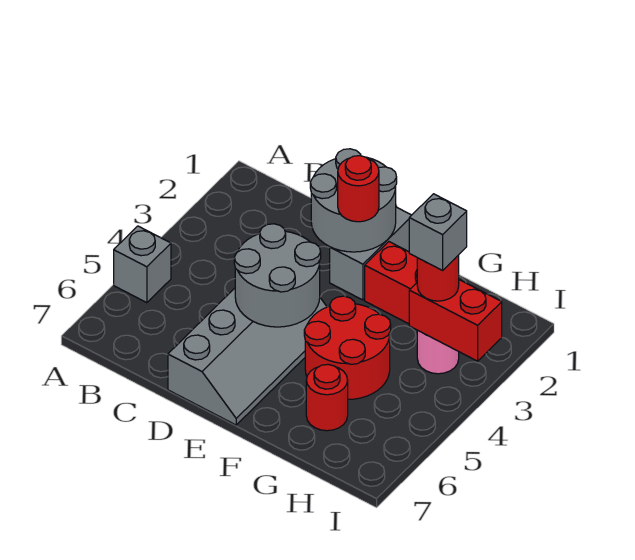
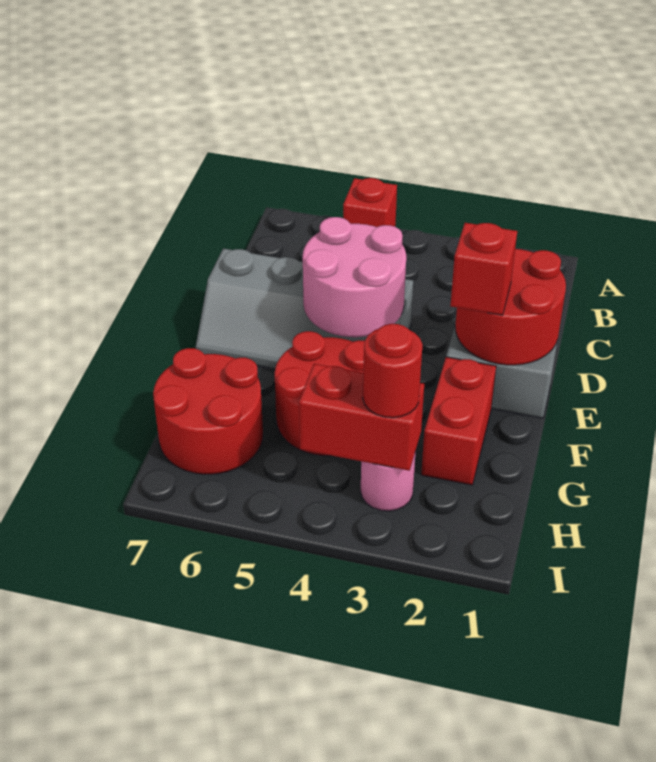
grey brick A5 level 1 -> red brick A5 level 1
grey round brick D1:E2 level 2 -> red round brick D1:E2 level 2
grey round brick D4:E5 level 2 -> pink round brick D4:E5 level 2
red round brick E2 level 3 -> red brick E2 level 3
red round brick G6 level 1 -> red round brick G6:H7 level 1
red brick H3:I3 level 2 -> red brick H3:H4 level 2
grey brick H3 level 4 -> none

